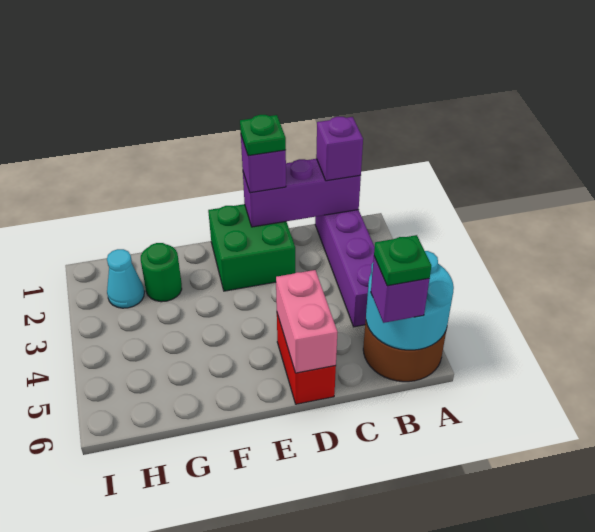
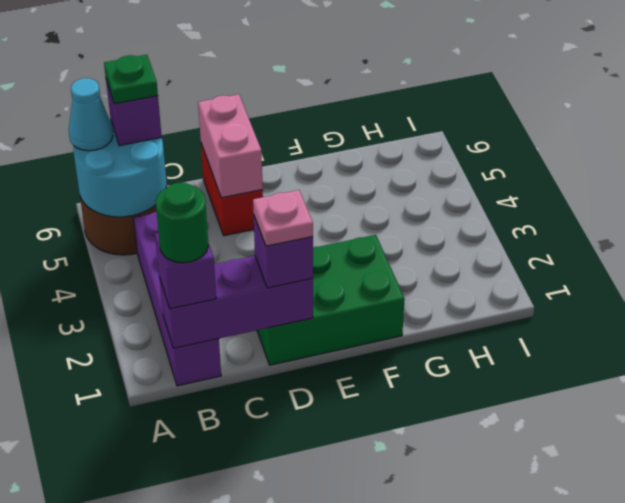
green brick D1:E2 level 1 -> green brick D1:F2 level 1
green plate D1 level 4 -> pink plate D1 level 4
green round brick G2 level 1 -> green round brick B1 level 4
cyan cone H2 level 1 -> cyan cone A6 level 3

